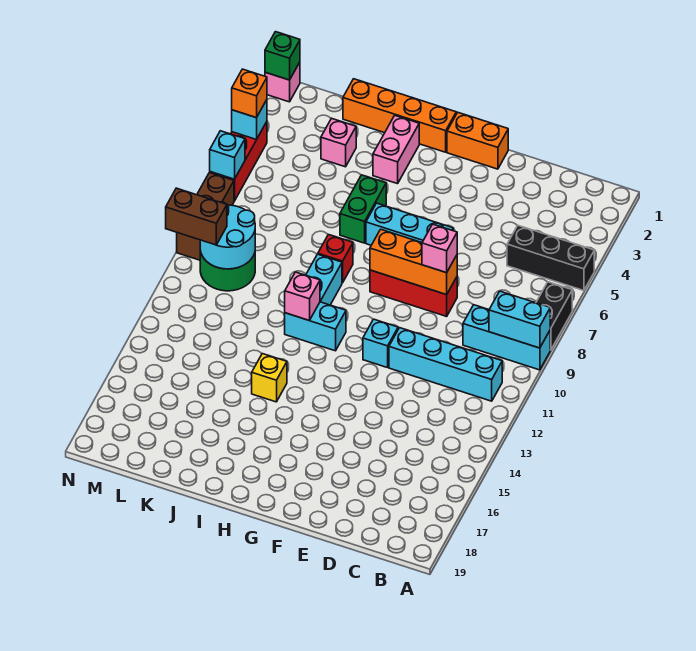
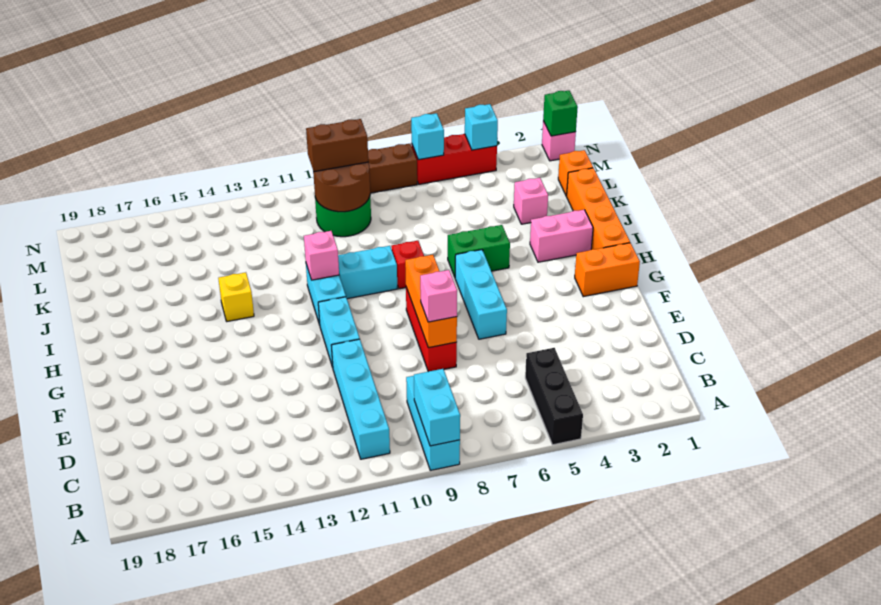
black brick A7:A8 level 1 -> none
orange brick F1:G1 level 1 -> orange brick G1:G2 level 1
cyan brick F11 level 1 -> cyan brick F11:G11 level 1
cyan round brick L9:M10 level 2 -> brown round brick L9:M10 level 2
brown brick M10:N10 level 3 -> brown brick M9:M10 level 3
orange brick N4 level 3 -> orange brick L1 level 1

